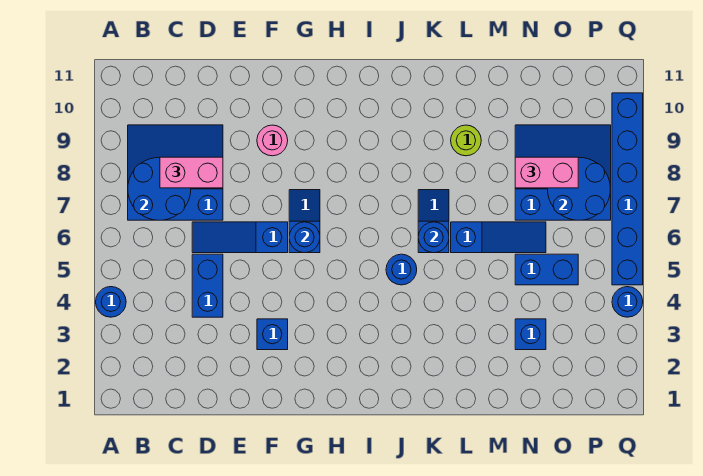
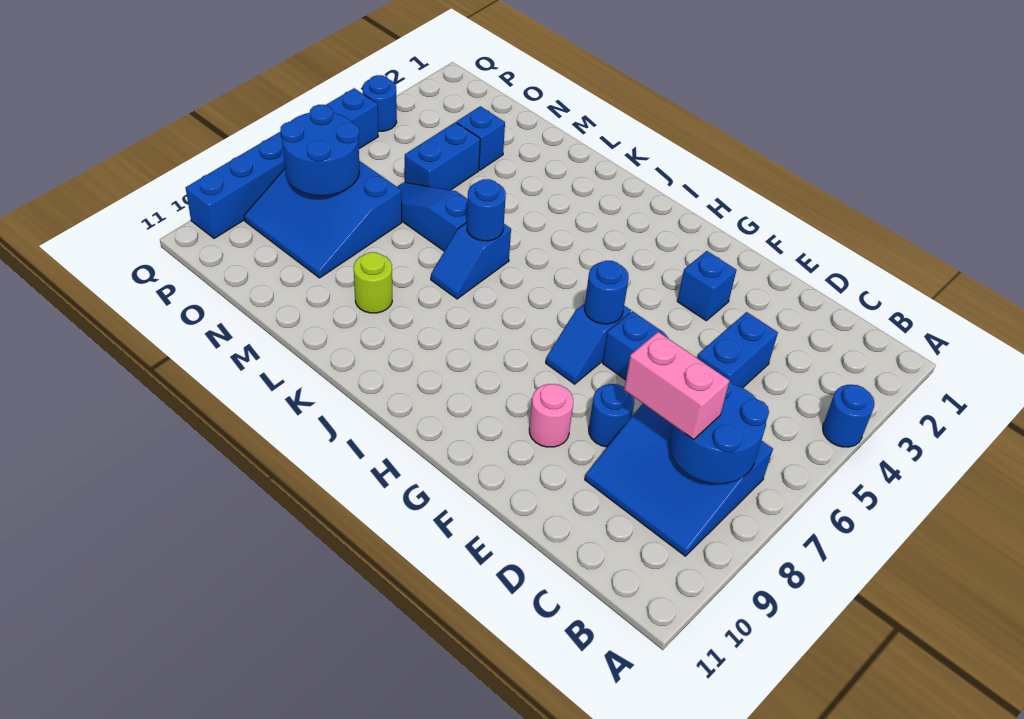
blue round brick J5 level 1 -> blue round brick E8 level 1
blue brick N5:O5 level 1 -> blue brick N4:N5 level 1
pink brick N8:O8 level 3 -> none

